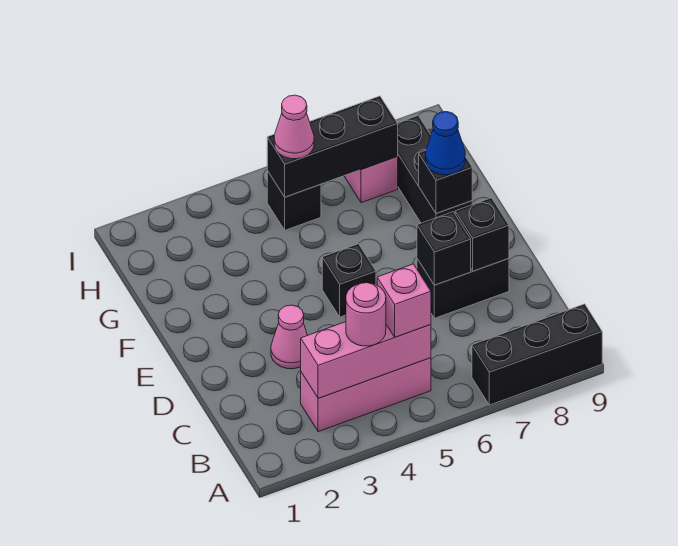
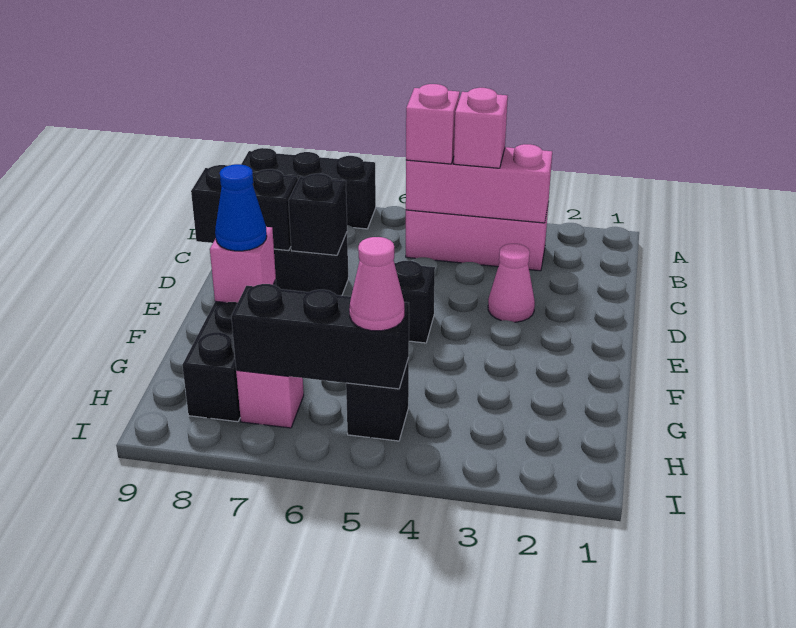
pink round brick B4 level 3 -> pink brick B4 level 3
black brick D8 level 2 -> black brick D8:D9 level 2
black brick F8 level 2 -> pink brick F8 level 2

